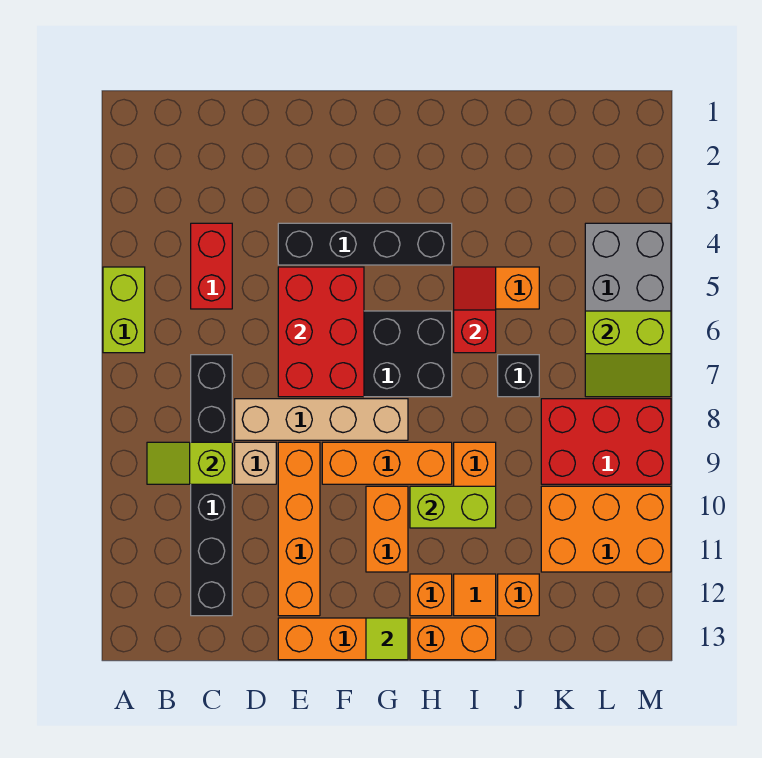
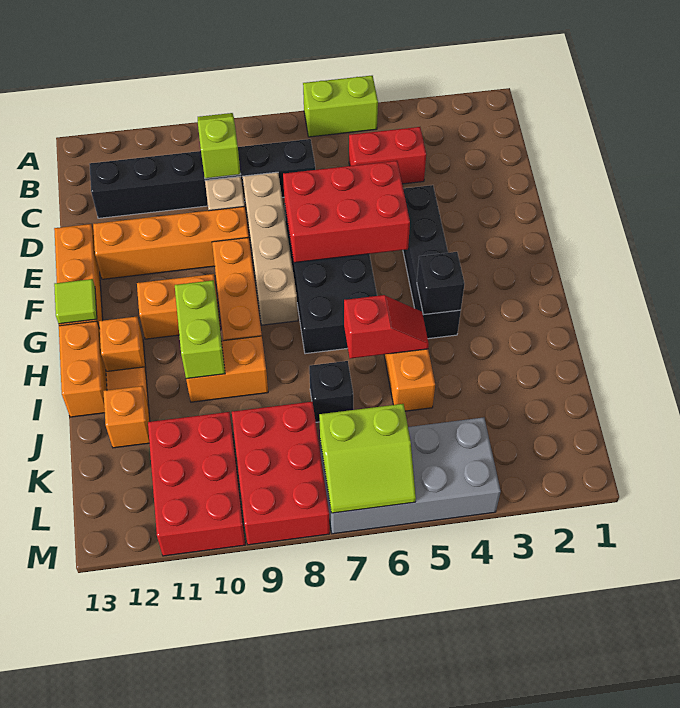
none -> black brick H4 level 2
orange brick K10:M11 level 1 -> red brick K10:M11 level 1
lime slope L6:M7 level 2 top 6 -> lime slope L6:M7 level 2 top L

